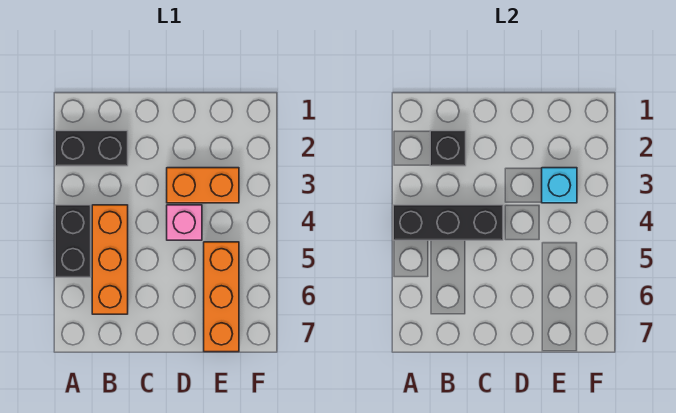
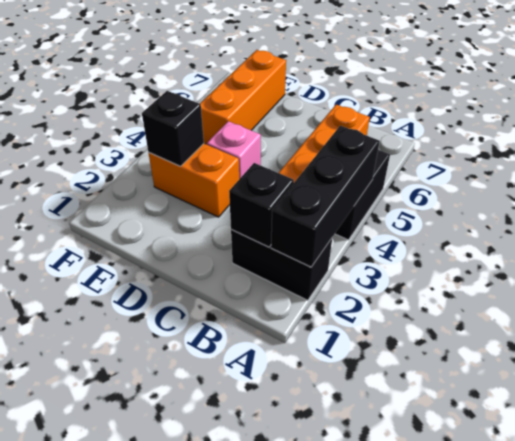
black brick A4:C4 level 2 -> black brick A2:A4 level 2
cyan brick E3 level 2 -> black brick E3 level 2

